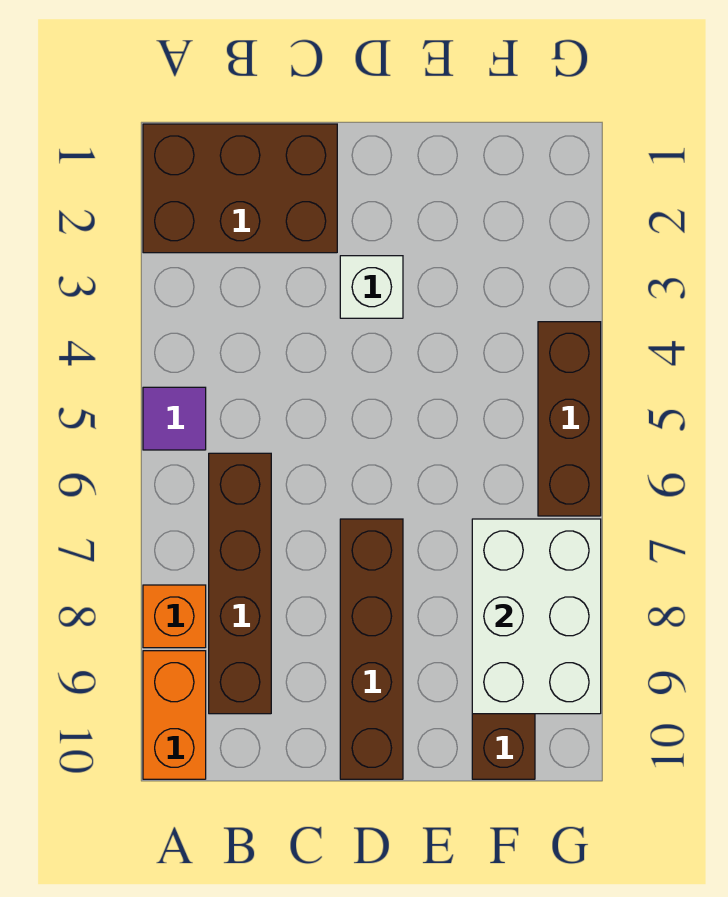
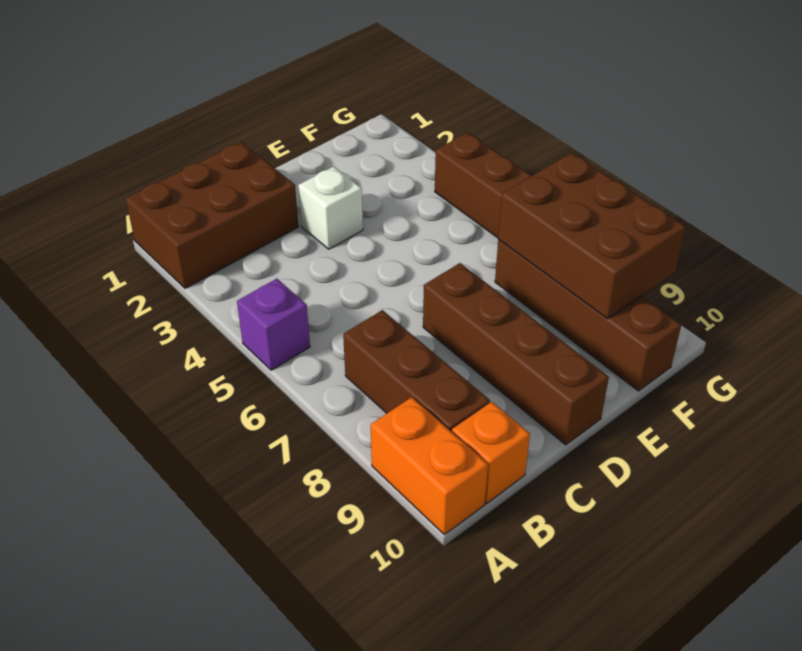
purple tile A5 level 1 -> purple brick A5 level 1
orange brick A8 level 1 -> orange brick B10 level 1
brown brick B6:B9 level 1 -> brown brick B7:B9 level 1
white brick F7:G9 level 2 -> brown brick F7:G9 level 2

